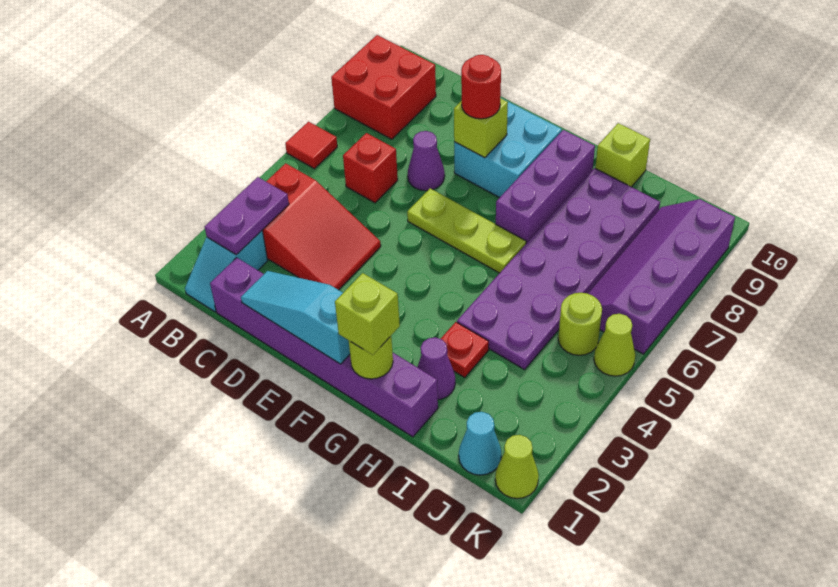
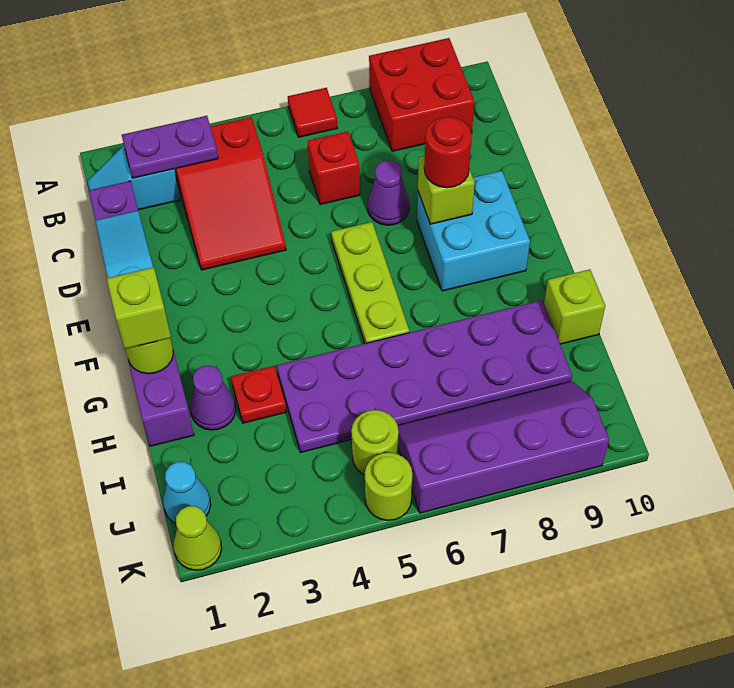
purple brick G7:G9 level 1 -> none
lime cone K5 level 1 -> lime round brick K5 level 1

